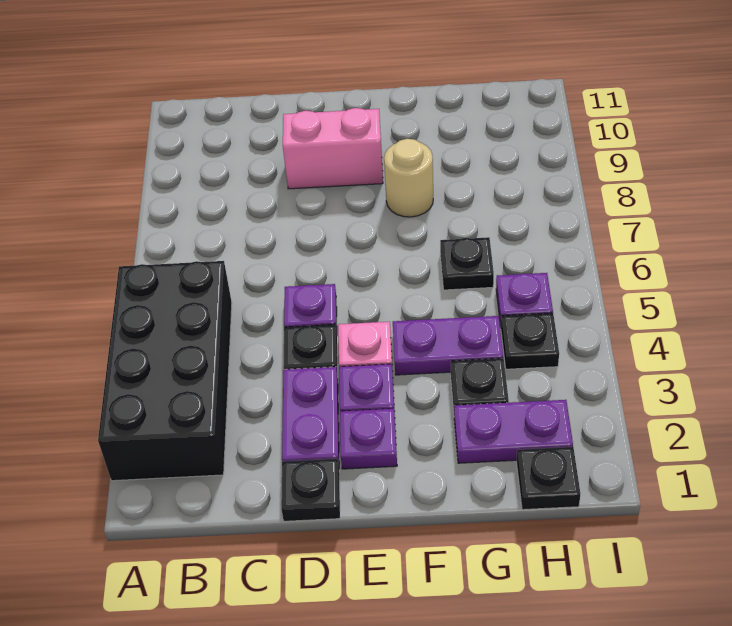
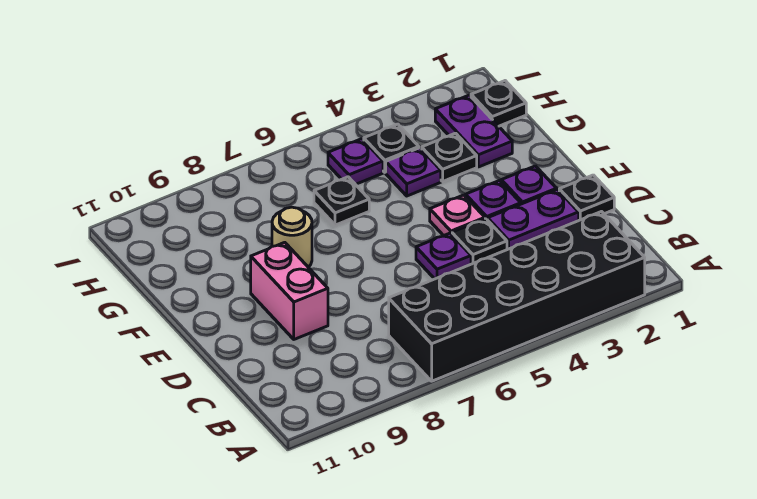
black brick A2:B5 level 1 -> black brick A2:B7 level 1
purple plate F4:G4 level 1 -> purple plate G4 level 1

